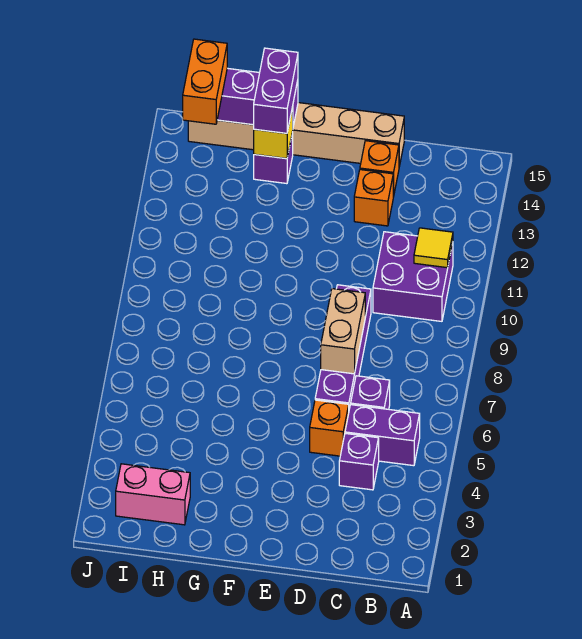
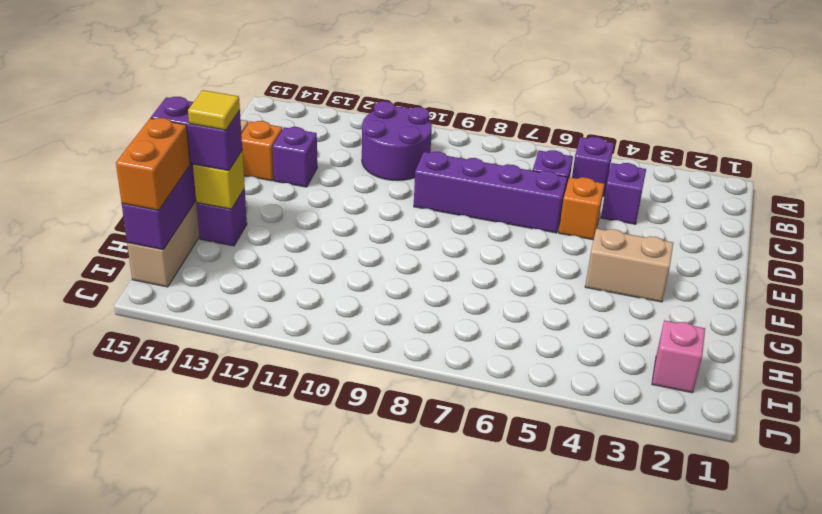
purple brick B5:C5 level 1 -> purple brick B5 level 1
purple brick B10:C11 level 1 -> purple round brick B10:C11 level 1
yellow tile B11 level 2 -> yellow tile G14 level 4
tan brick D7:D8 level 2 -> tan brick F3:F4 level 1
orange brick D13 level 1 -> purple brick D13 level 1
pink brick H2:I2 level 1 -> pink brick I2 level 1
orange brick I14:I15 level 3 -> orange brick H15:I15 level 3

